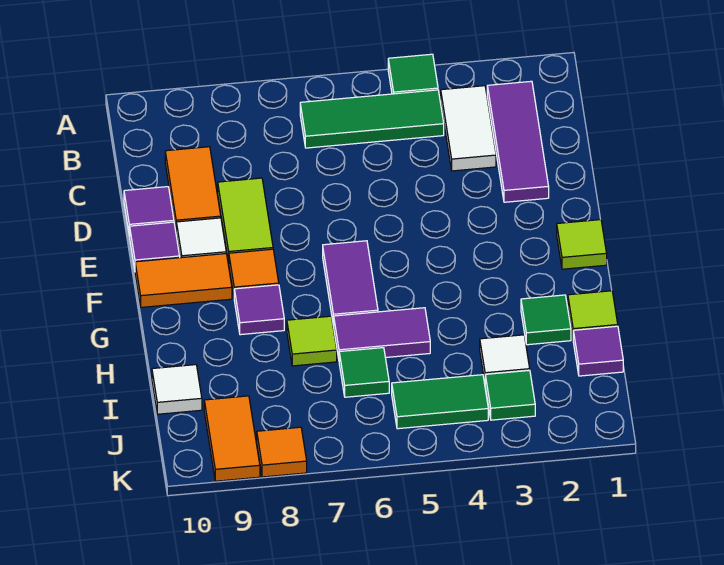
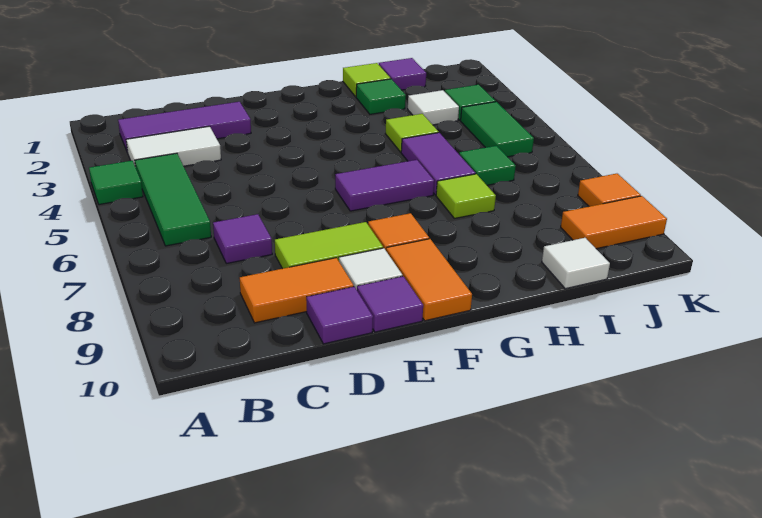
lime tile F1 level 1 -> lime tile H4 level 1
purple tile G8 level 1 -> purple tile C7 level 1

